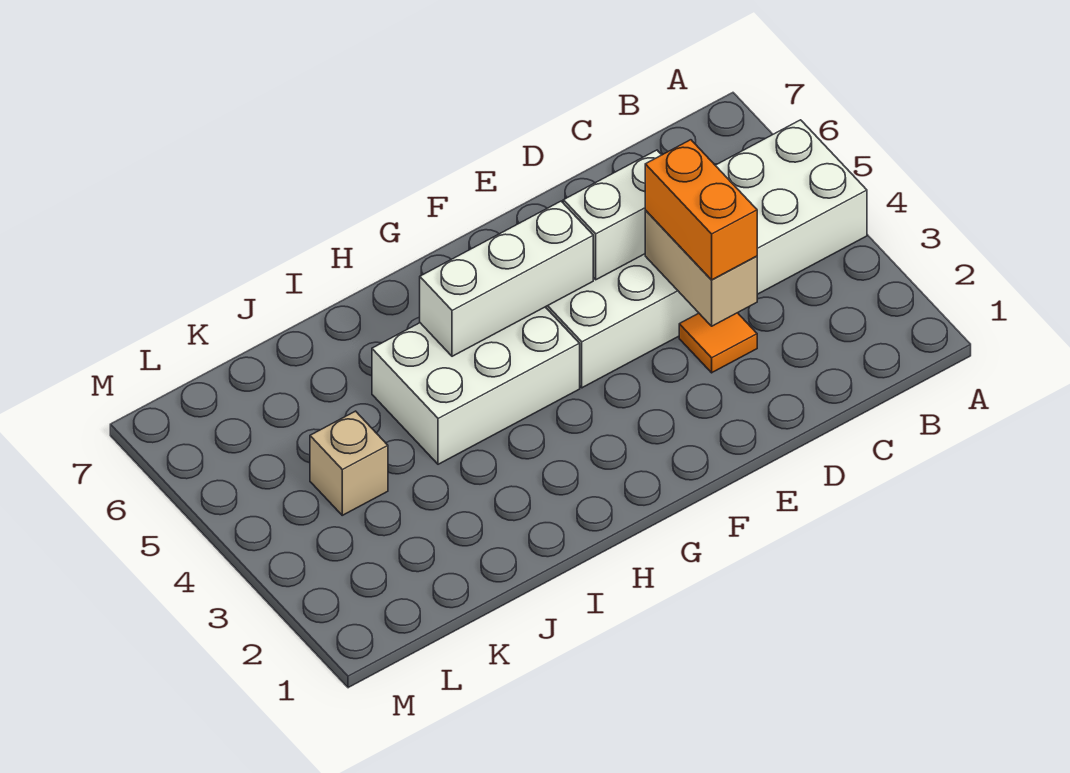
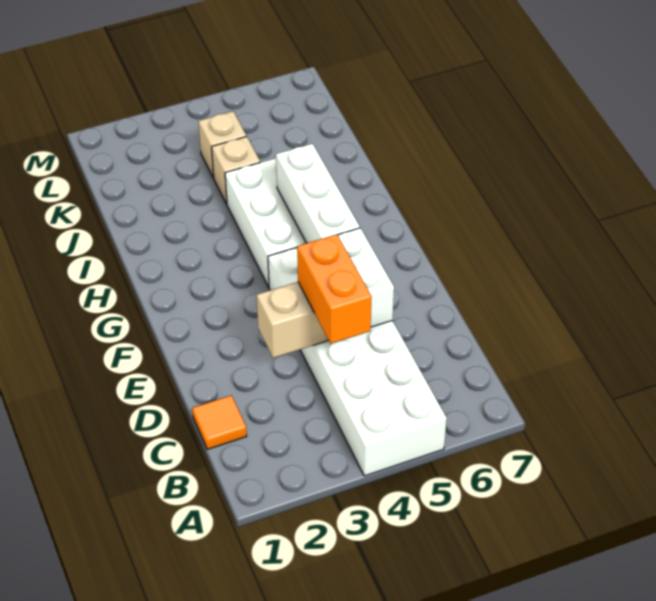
orange tile D3 level 1 -> orange tile C1 level 1
orange brick D3:D4 level 3 -> orange brick C4:D4 level 3
none -> tan brick J4 level 1

